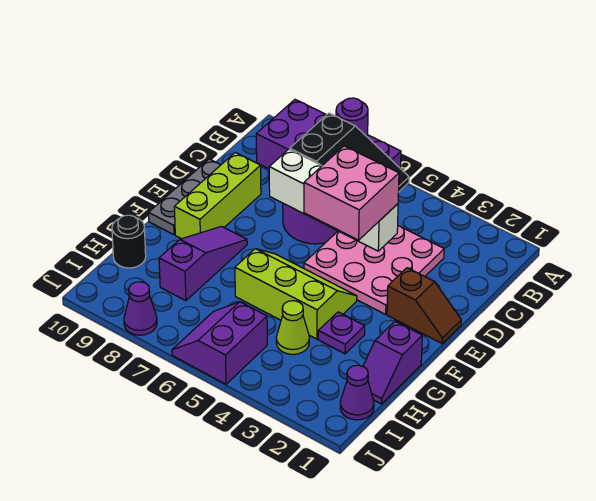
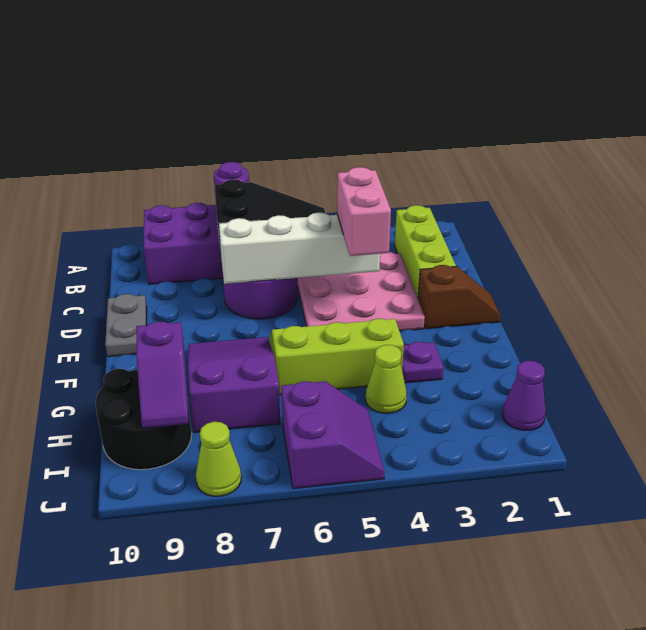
pink brick D4:E5 level 3 -> pink brick D4:E4 level 3
lime brick D9:F9 level 1 -> lime brick B2:D2 level 1
grey plate D10:F10 level 1 -> grey plate D10:E10 level 1
purple slope F8:H8 level 1 top H -> purple slope F7:H8 level 1 top H
purple slope G1:H1 level 1 top G -> purple slope H9:I9 level 2 top H
black round brick H10 level 1 -> black round brick H9:I10 level 1
purple slope I5:J6 level 1 top 5 -> purple slope I5:J6 level 1 top 6
purple cone J8 level 1 -> lime cone J8 level 1

